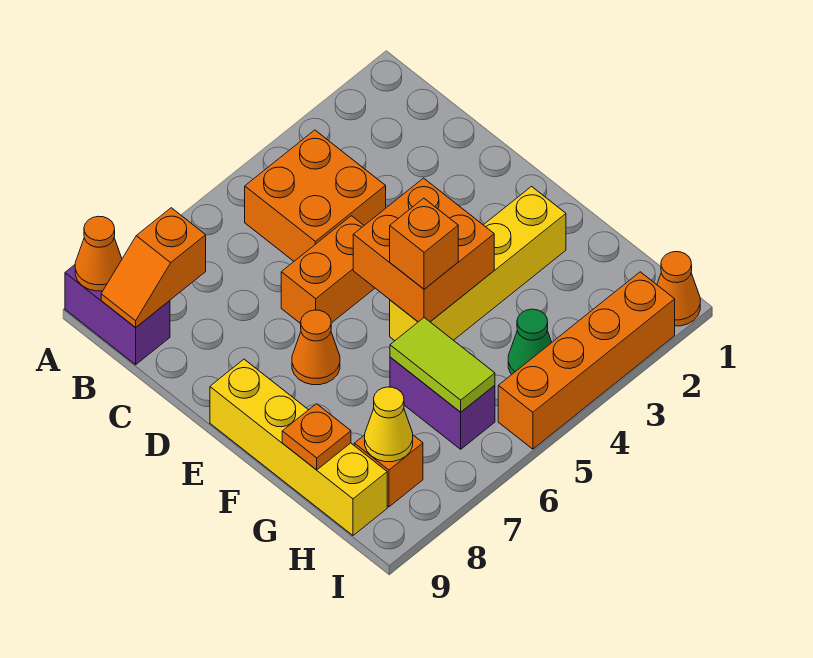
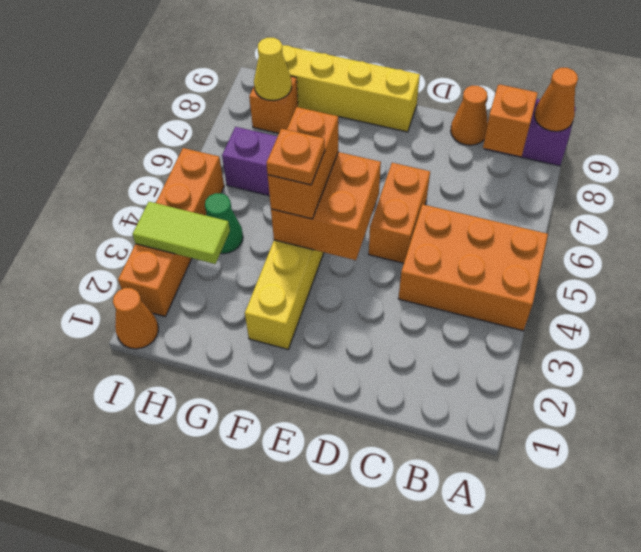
orange brick B4:C5 level 1 -> orange brick A4:C5 level 1
orange cone E7 level 1 -> orange cone C9 level 1
orange brick F5 level 3 -> orange brick F4:F5 level 3
lime tile G6:H6 level 2 -> lime tile H3:I3 level 2
orange plate G9 level 2 -> orange plate F4 level 4

